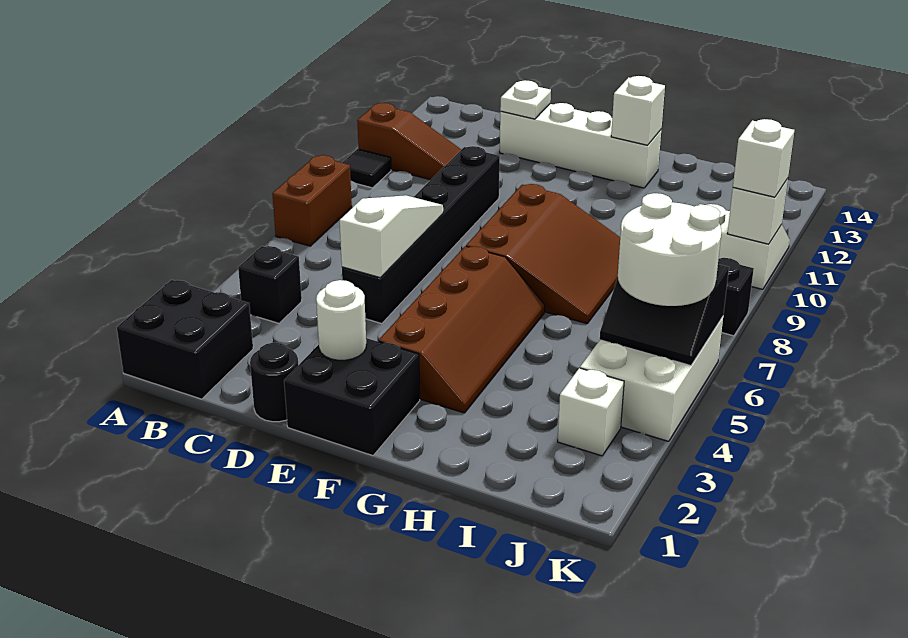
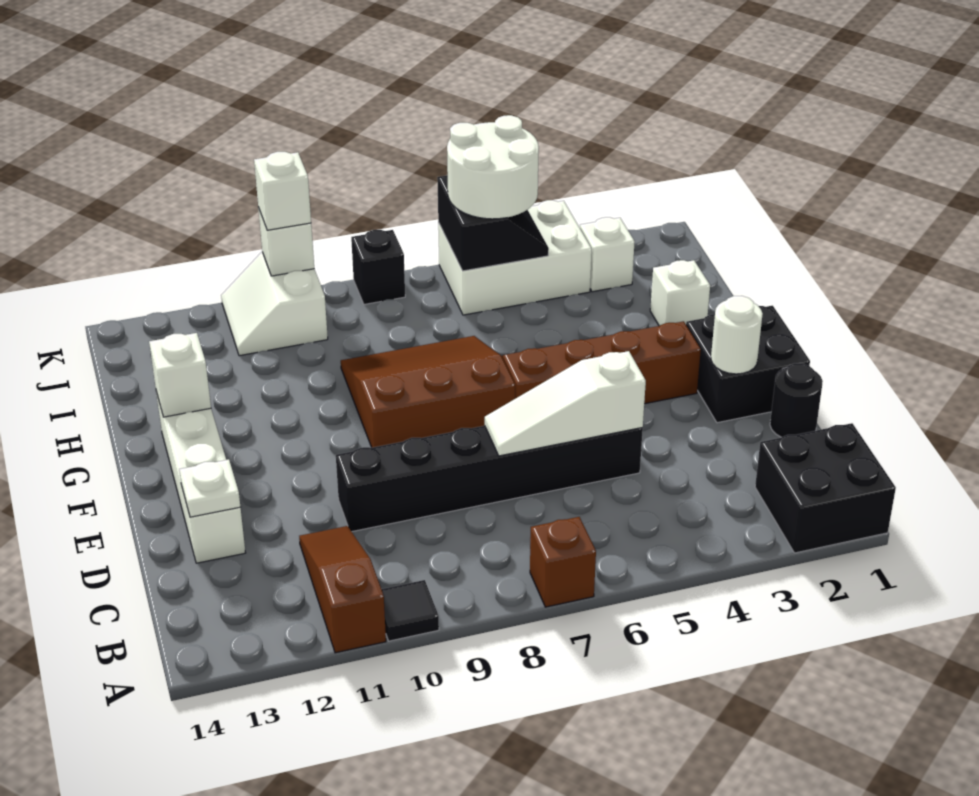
brown brick A7:A8 level 1 -> brown brick A7 level 1
black brick B4 level 1 -> none
none -> white brick H2 level 1

